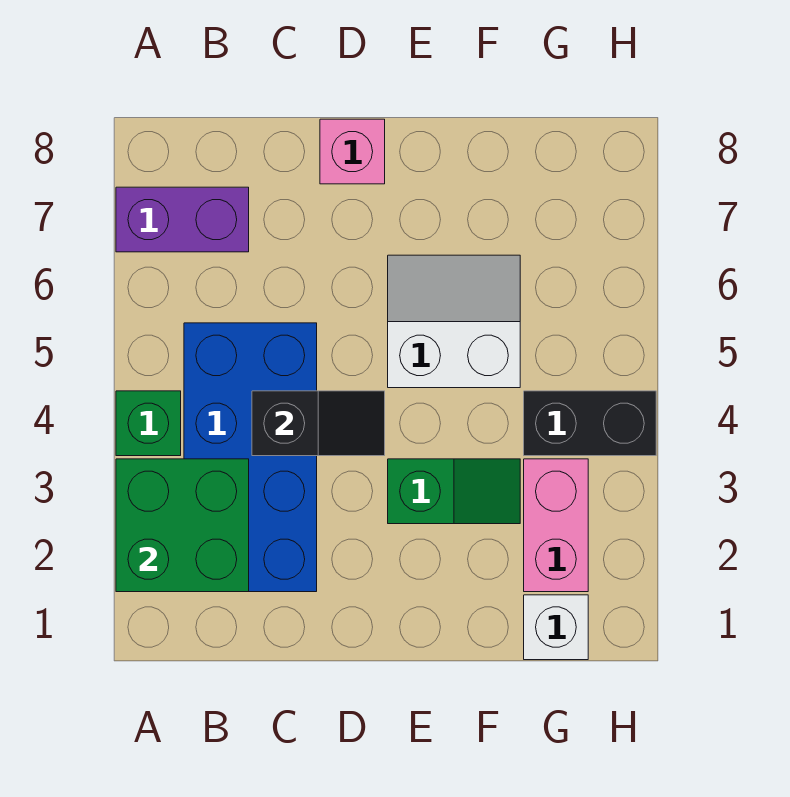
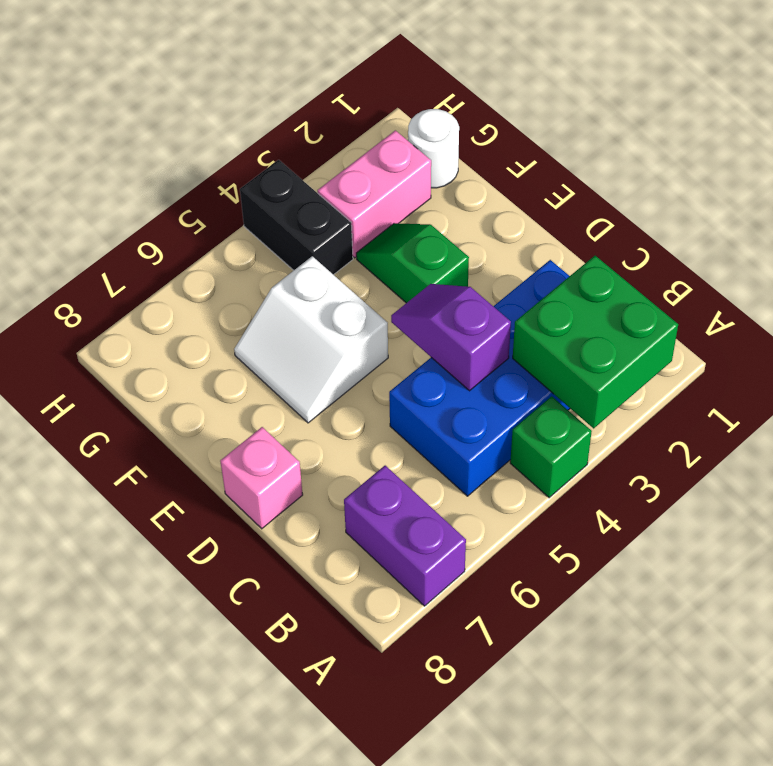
black slope C4:D4 level 2 top C -> purple slope C4:D4 level 2 top C
white brick G1 level 1 -> white round brick G1 level 1

